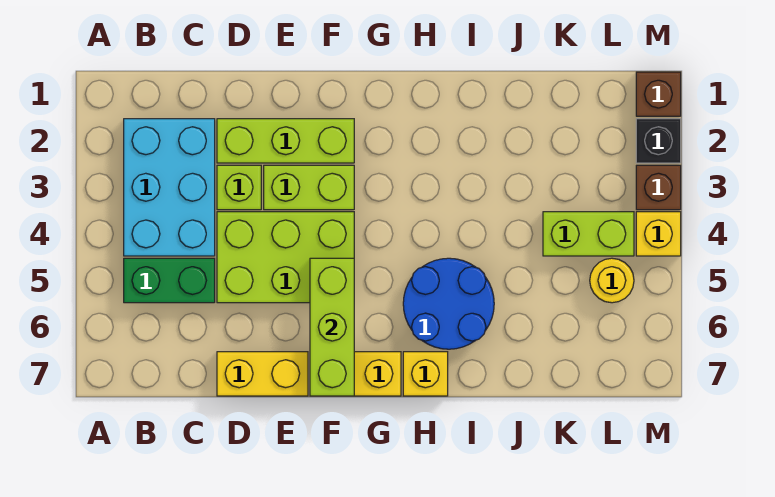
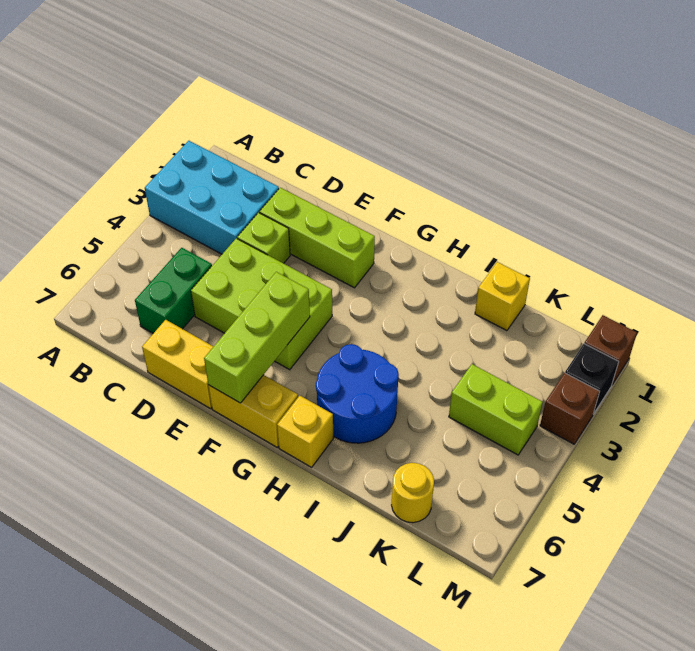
cyan brick B2:C4 level 1 -> cyan brick A2:C3 level 1
green brick B5:C5 level 1 -> green brick C5:C6 level 1
lime brick E3:F3 level 1 -> none
yellow round brick L5 level 1 -> yellow round brick K7 level 1
yellow brick M4 level 1 -> yellow brick J1 level 1

